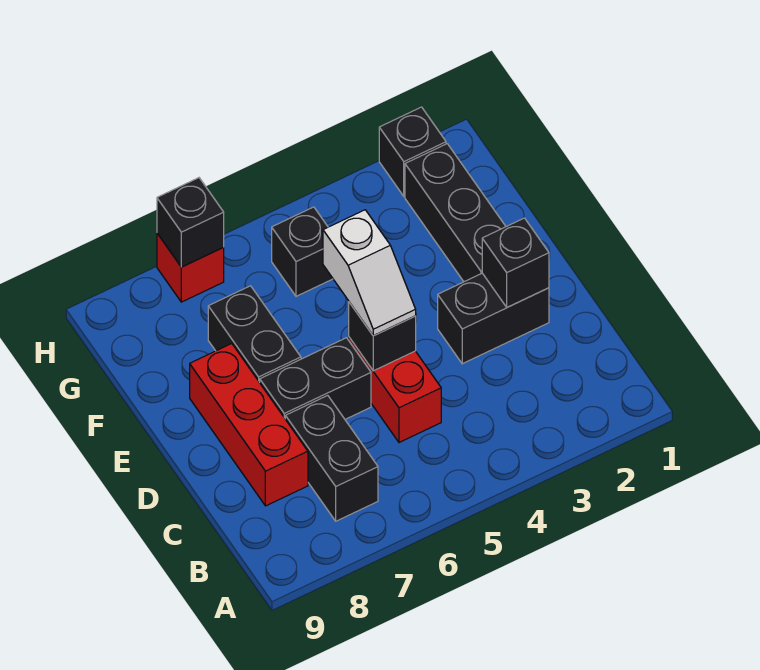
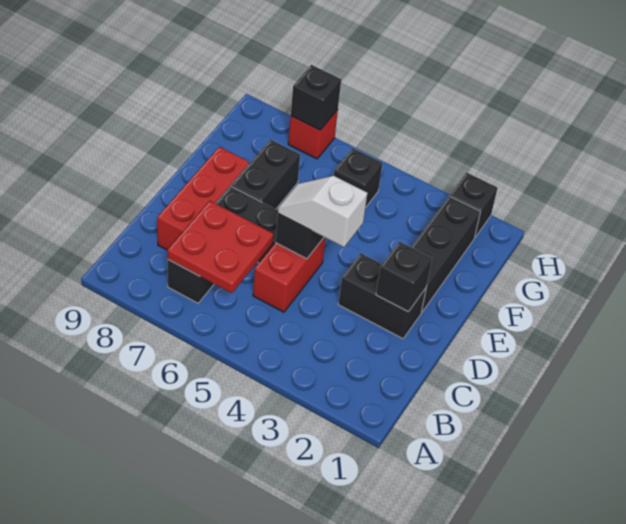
none -> red plate B6:C7 level 2
white slope D5:E5 level 3 top E -> white slope D4:D5 level 3 top 4

